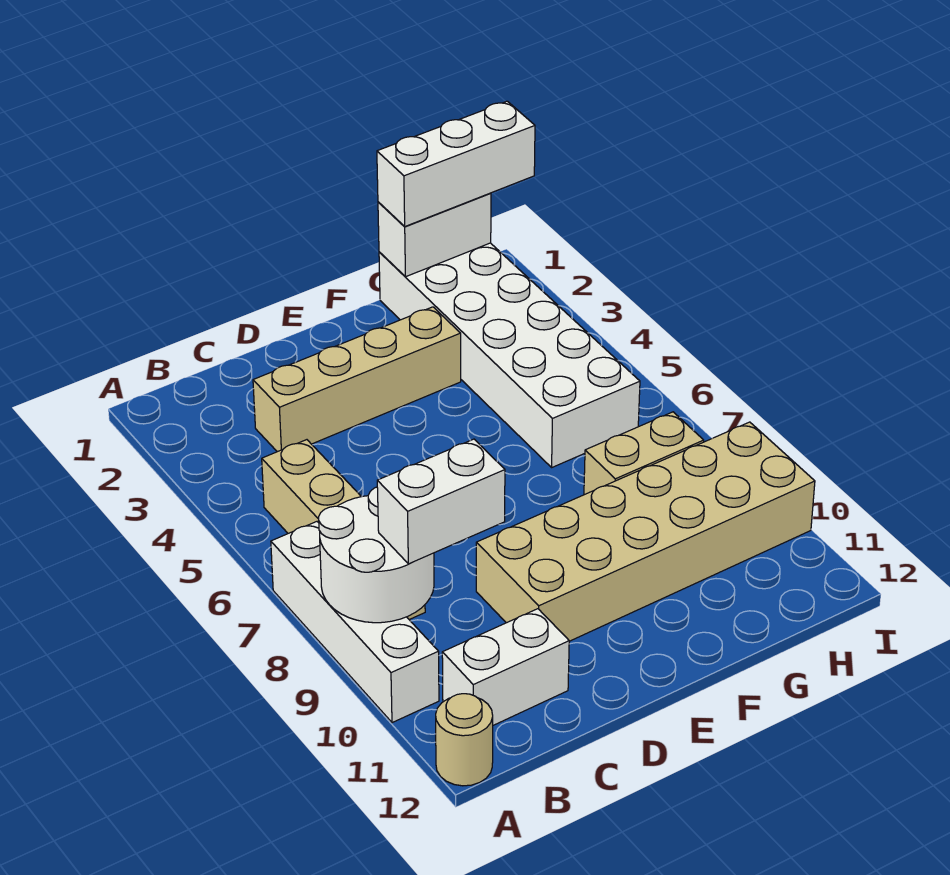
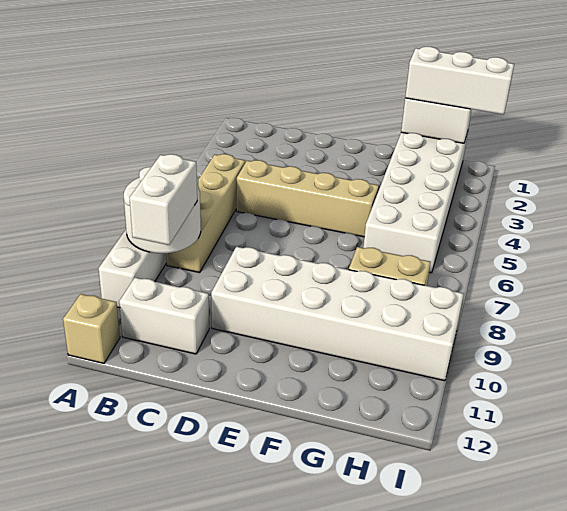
tan round brick A12 level 1 -> tan brick A12 level 1
white brick B9:C9 level 3 -> white brick B9:B10 level 3
tan brick C3:F3 level 1 -> tan brick C5:F5 level 1
tan brick D9:I10 level 1 -> white brick D9:I10 level 1

